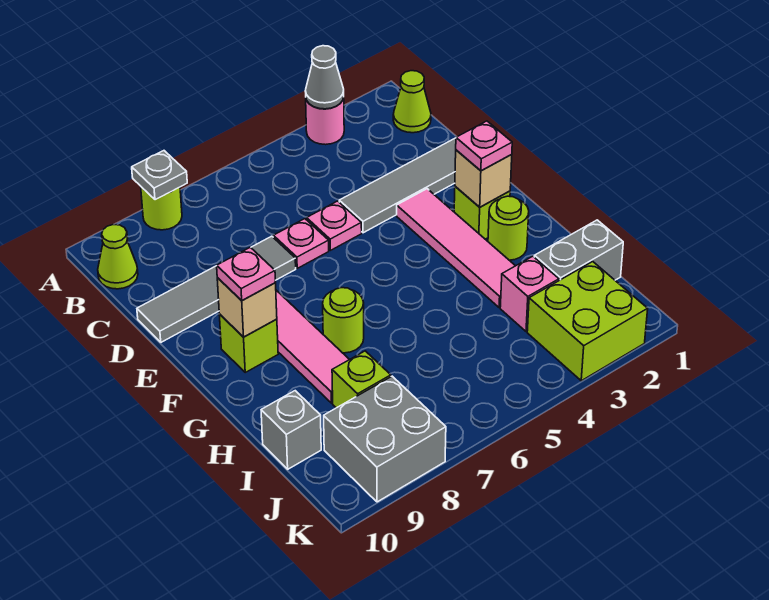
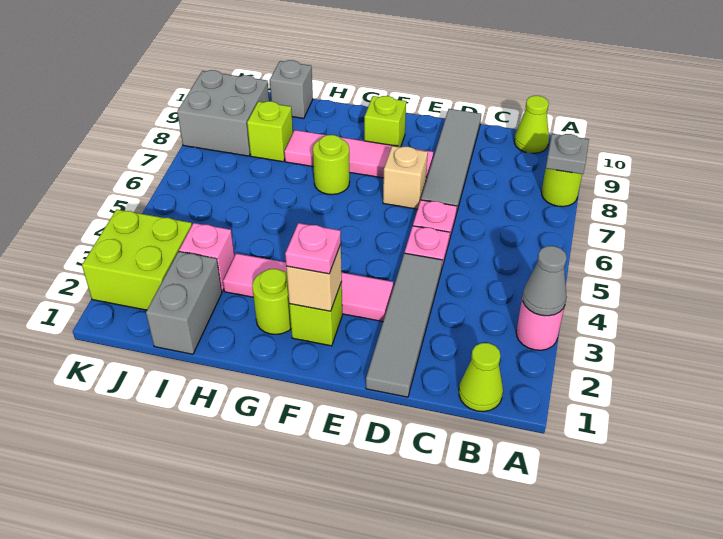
tan brick F9 level 2 -> tan brick E7 level 1
pink plate F9 level 3 -> none

